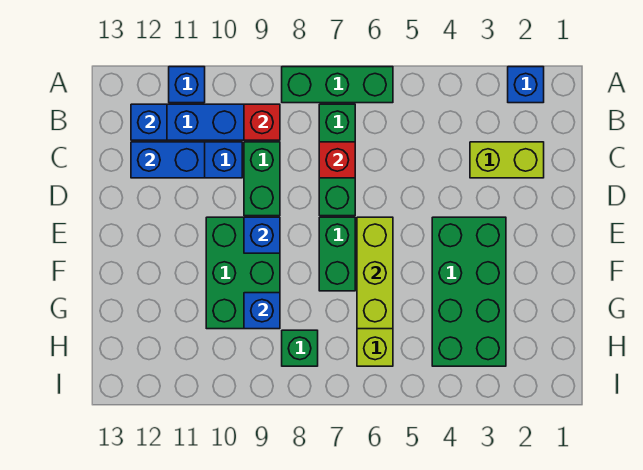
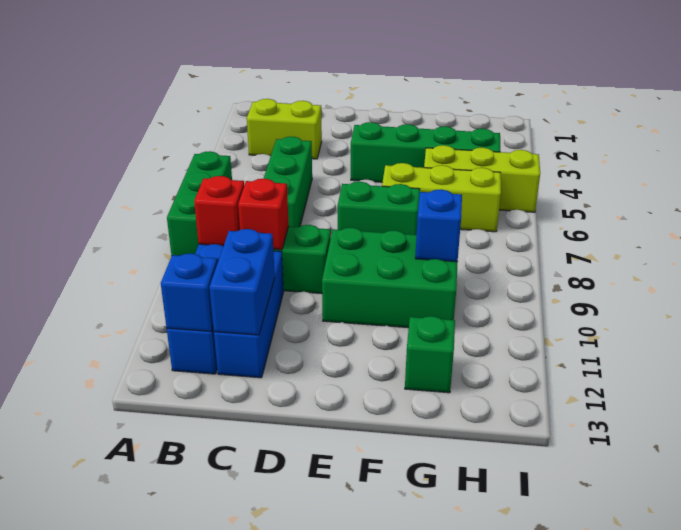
blue brick A2 level 1 -> none
blue brick A11 level 1 -> none
green brick B7:D7 level 1 -> green brick C5:C7 level 1
lime brick C2:C3 level 1 -> lime brick B3:C3 level 1
red brick C7 level 2 -> red brick C9 level 2
green brick E3:H4 level 1 -> green brick E4:H4 level 1
lime brick E6:G6 level 2 -> lime brick G5:I5 level 1
blue brick E9 level 2 -> none
green brick H8 level 1 -> green brick G12 level 1

